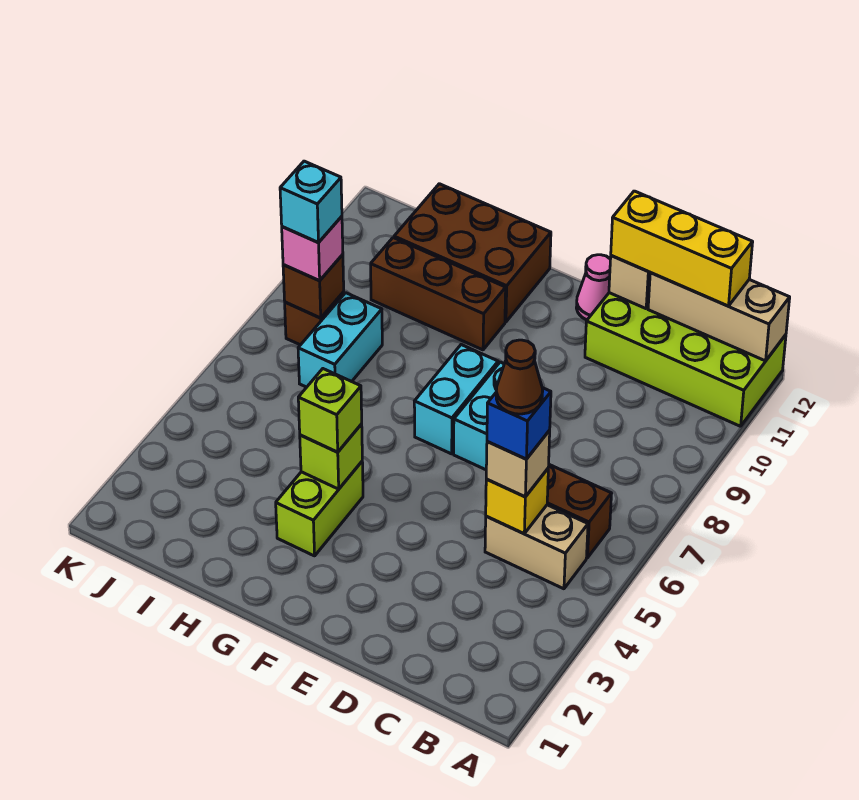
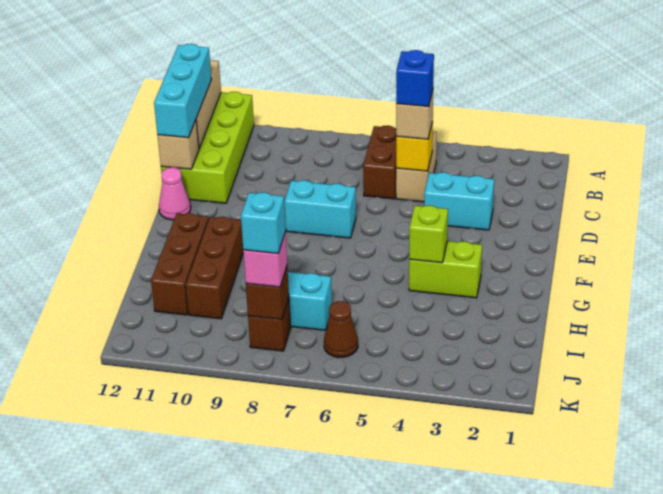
yellow brick B12:D12 level 3 -> cyan brick B12:D12 level 3
brown cone C5 level 5 -> brown cone J6 level 1
cyan brick F7:F8 level 1 -> cyan brick D3:D4 level 1
lime brick G4 level 3 -> none
brown brick G11:I12 level 1 -> brown brick G11:I11 level 1

